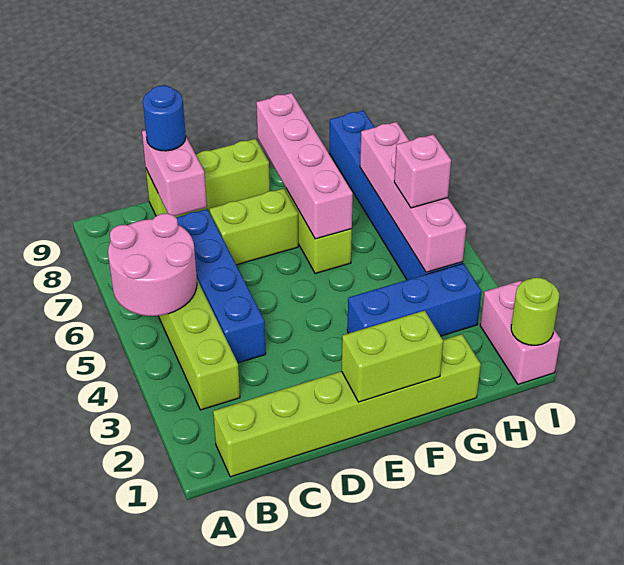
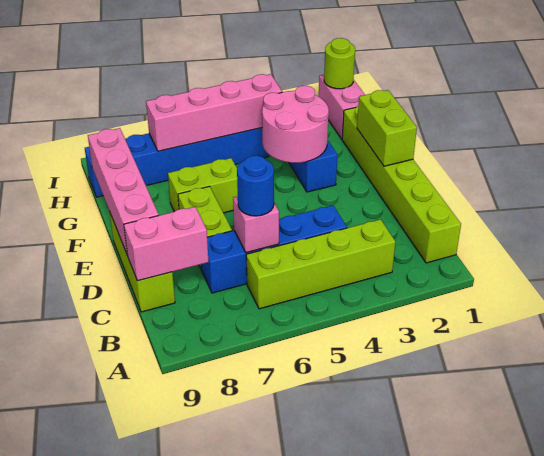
pink round brick A5:B6 level 2 -> pink round brick F3:G4 level 2
blue round brick C9 level 3 -> blue round brick C6 level 3
pink brick F6:F9 level 2 -> pink brick D9:G9 level 2
pink brick H5 level 3 -> pink brick C6 level 2
pink brick I1:I2 level 1 -> pink brick H1:I1 level 1

